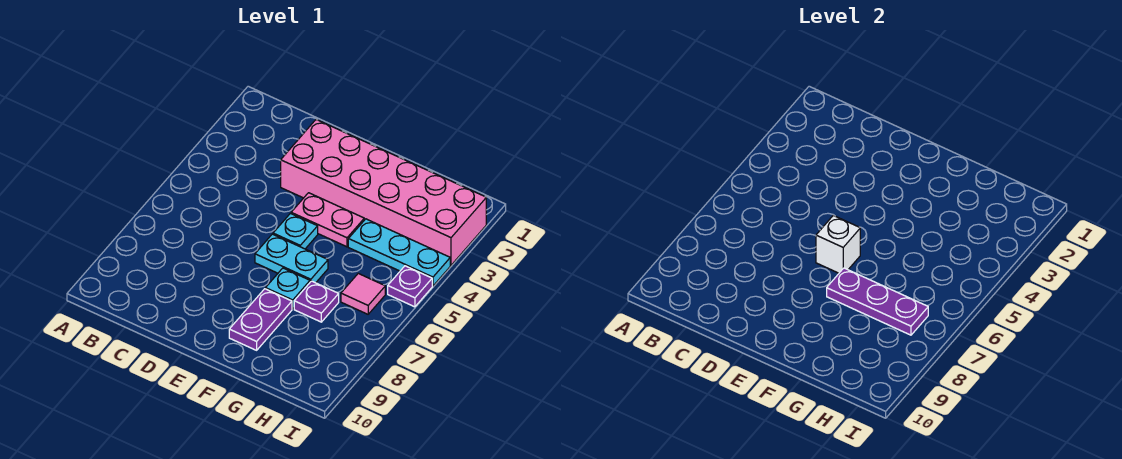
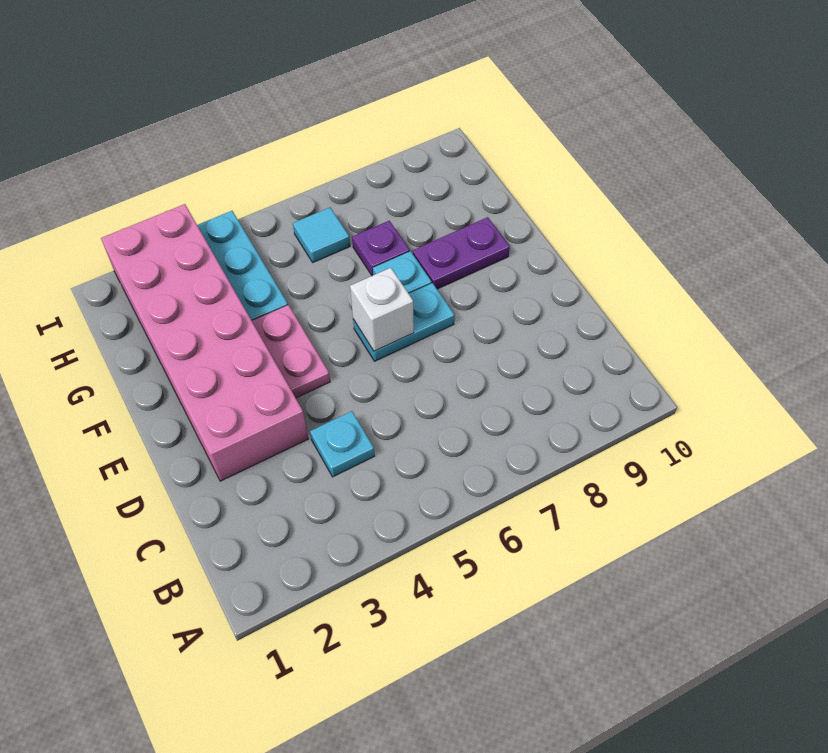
cyan plate E5 level 1 -> cyan plate C4 level 1
cyan plate E6:F6 level 1 -> cyan plate E6:E7 level 1
purple plate F7:H7 level 2 -> none
pink tile H6 level 1 -> cyan tile H6 level 1
purple plate I5 level 1 -> none

